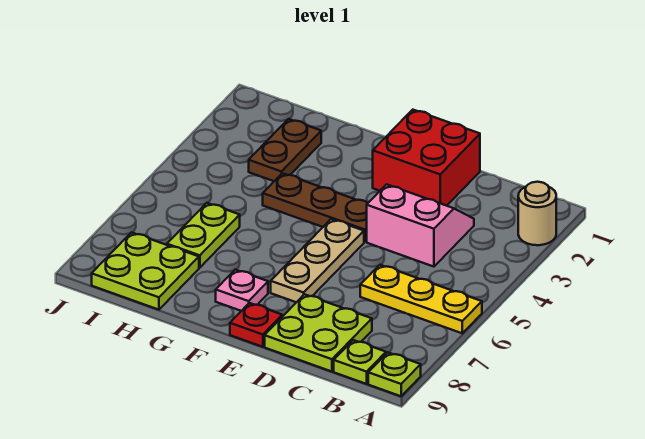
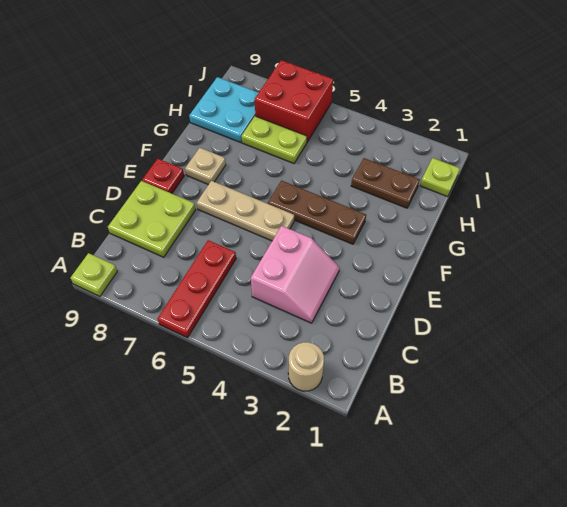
yellow plate A6:C6 level 1 -> red plate A6:C6 level 1
lime plate B9 level 1 -> lime plate I1 level 1
red brick D1:E2 level 1 -> red brick I6:J7 level 1
brown plate E4:G4 level 1 -> brown plate F3:F5 level 1
pink plate F8 level 1 -> tan plate F8 level 1
lime plate H8:I9 level 1 -> cyan plate H8:I9 level 1

